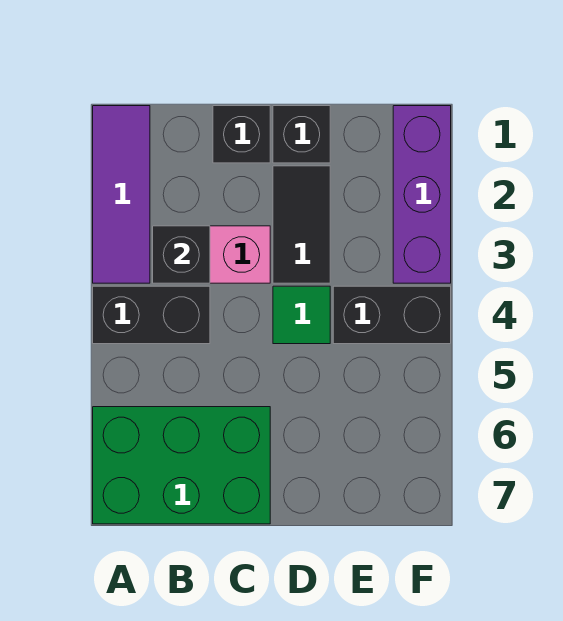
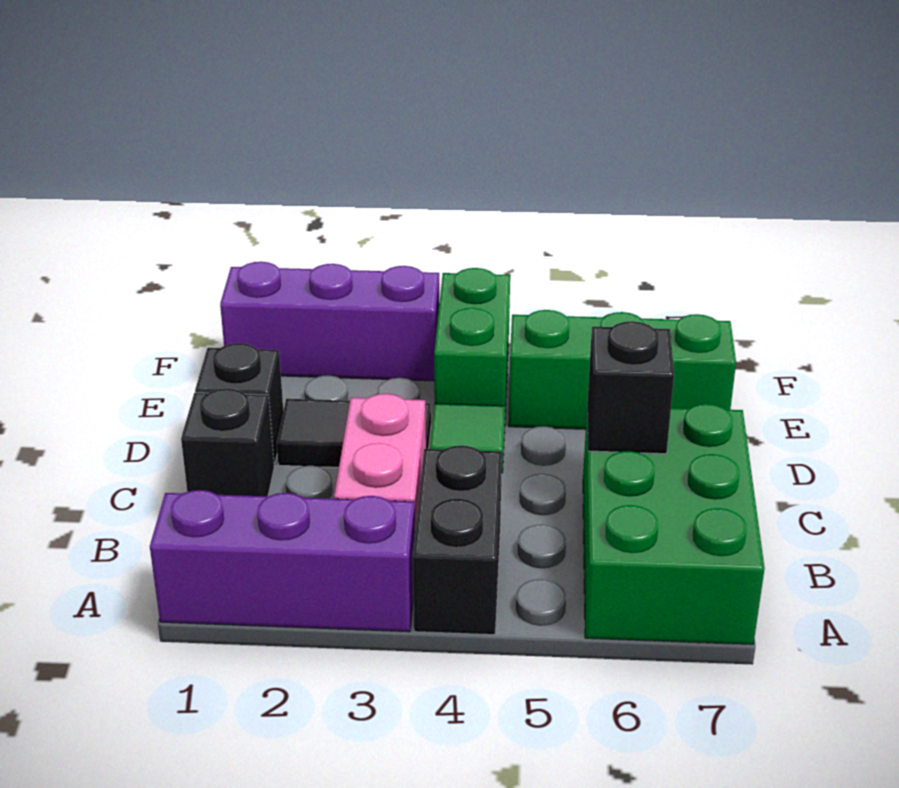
purple tile A1:A3 level 1 -> purple brick A1:A3 level 1
black brick B3 level 2 -> black brick C6 level 2
black brick E4:F4 level 1 -> green brick E4:F4 level 1
none -> green brick E5:E7 level 1

